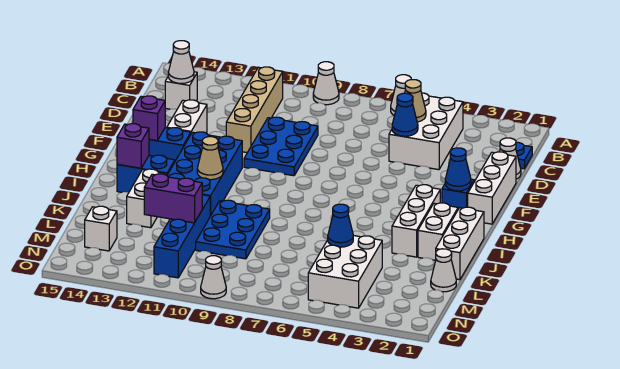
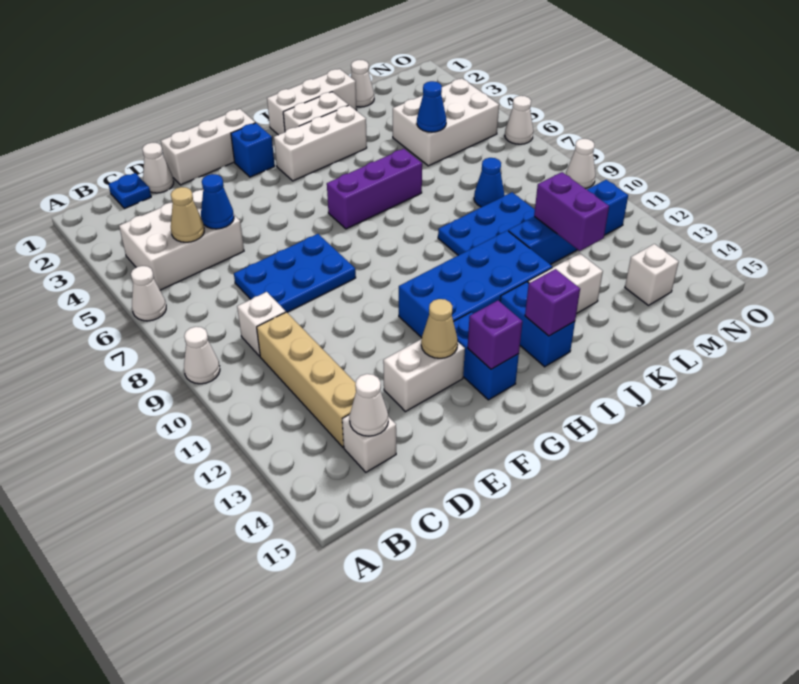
tan brick B11:E11 level 1 -> tan brick C10:C13 level 1
none -> white brick C9 level 1
blue plate D9:F10 level 1 -> blue plate D7:F8 level 1
blue cone G2 level 2 -> blue cone L8 level 1
none -> purple brick H6:J6 level 1
tan cone I11 level 2 -> tan cone F13 level 2
none -> white cone O6 level 1

